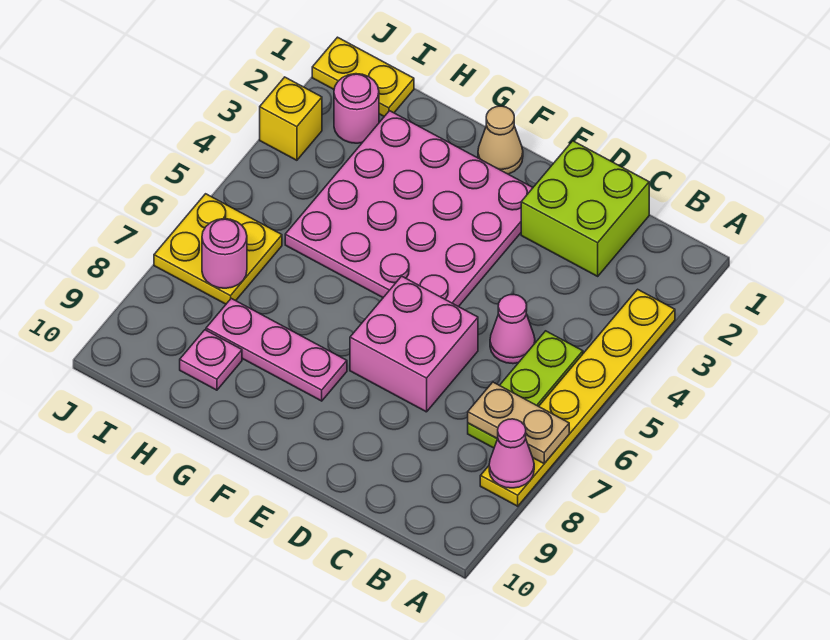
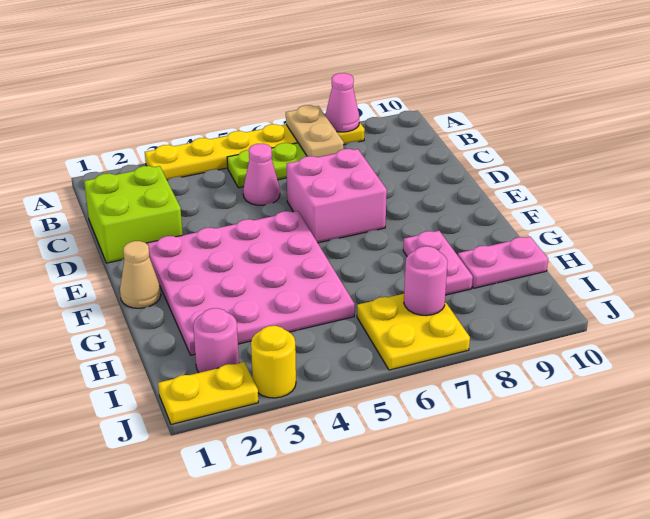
pink plate F8:H8 level 1 -> pink plate G8:H8 level 1
pink plate H9 level 1 -> pink plate H9:H10 level 1
yellow plate I1:J1 level 1 -> yellow plate J1:J2 level 1
yellow brick J3 level 1 -> yellow round brick J3 level 1

